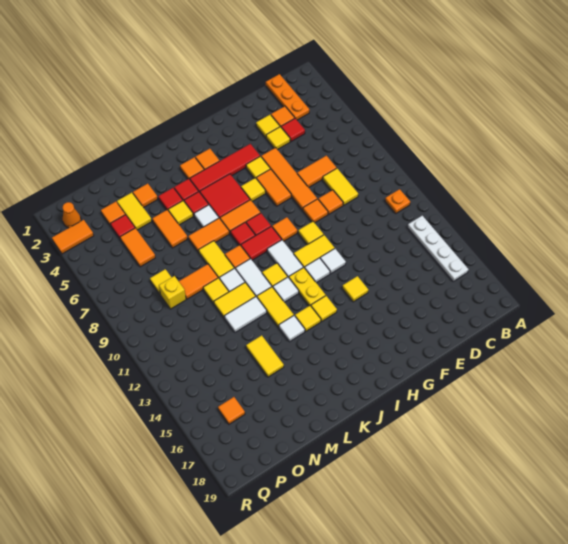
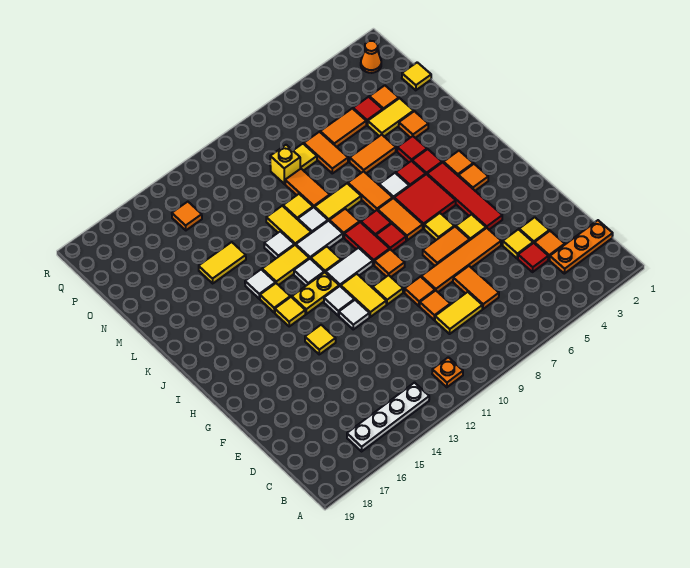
yellow tile L5 level 1 -> yellow tile O1 level 1
white tile L12:M12 level 1 -> white tile L12 level 1
orange tile P16 level 1 -> orange tile P14 level 1
orange tile Q3:R3 level 1 -> orange tile N7:O7 level 1

